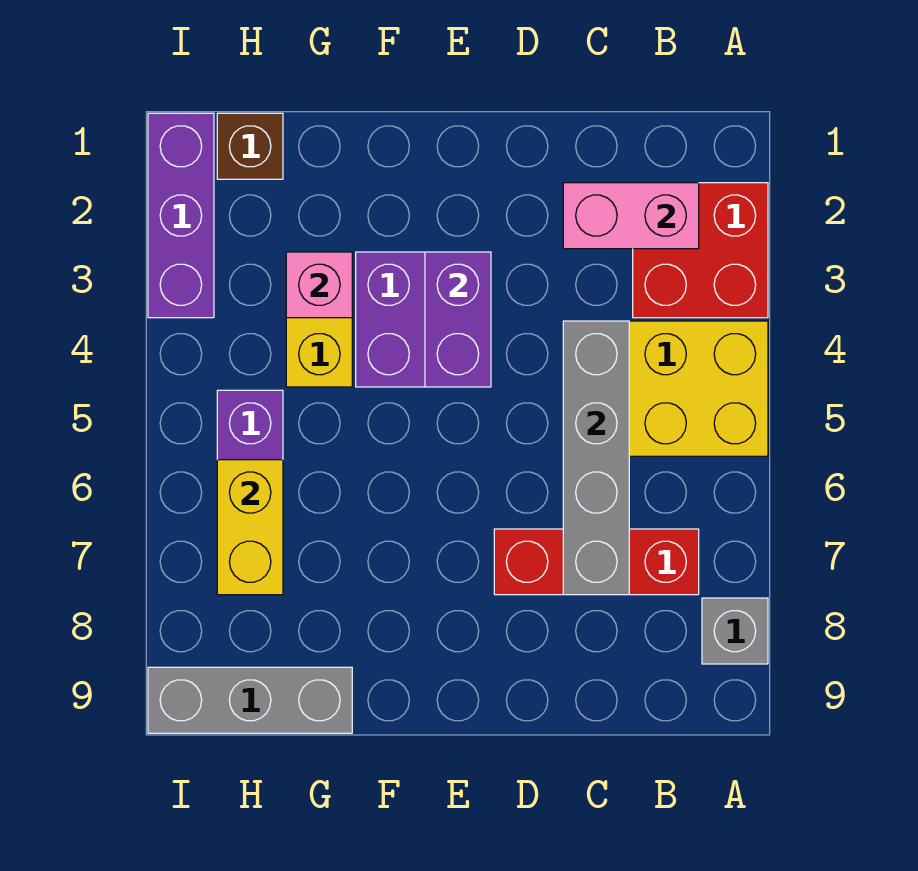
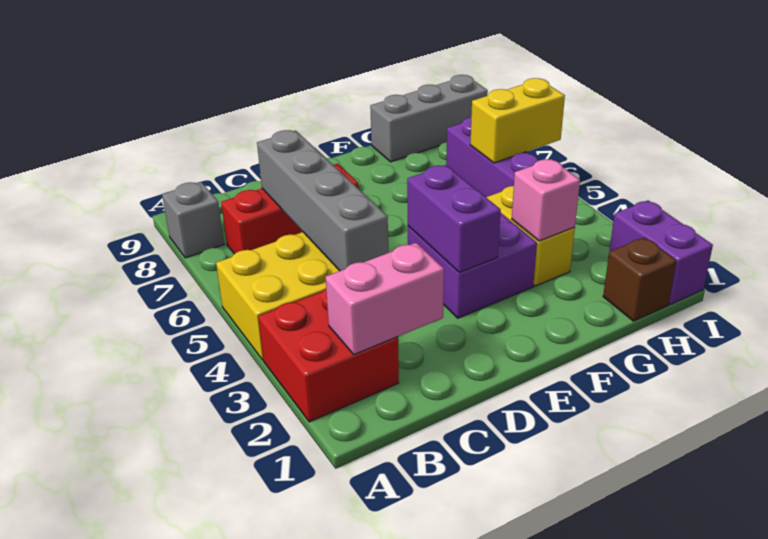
yellow brick H6:H7 level 2 -> yellow brick H6:I6 level 2
purple brick I1:I3 level 1 -> purple brick I1:I2 level 1

